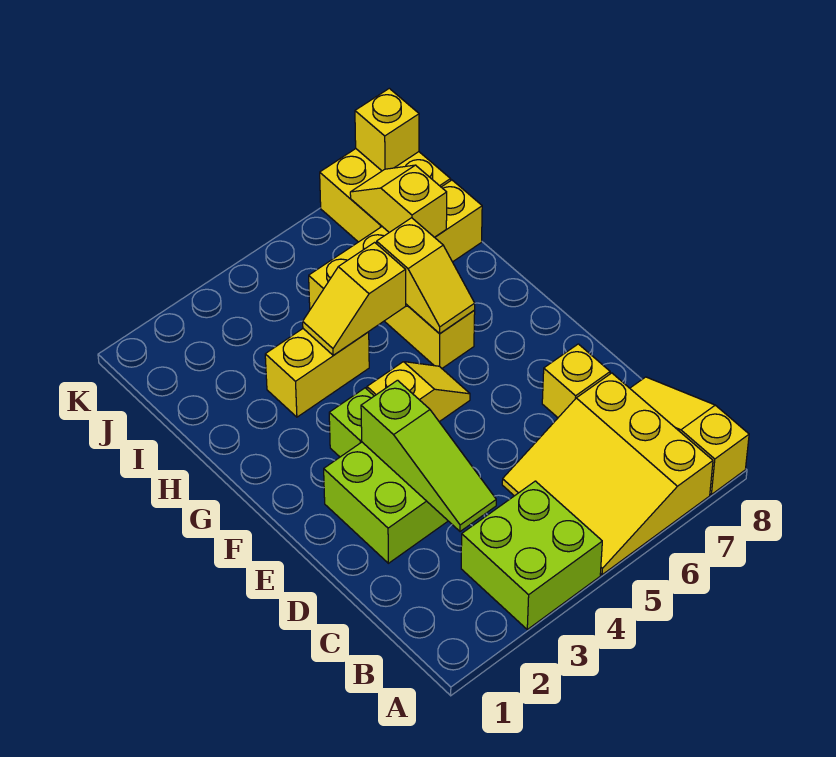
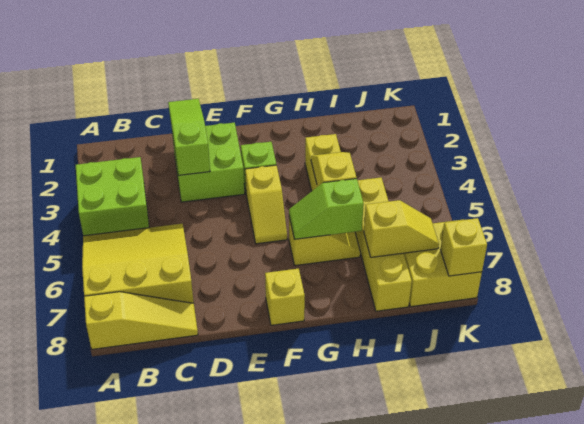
lime slope C3:E3 level 2 top E -> lime slope D1:D3 level 2 top 3
yellow brick D7 level 1 -> yellow brick F8 level 1
yellow slope G6:H6 level 2 top H -> lime slope G6:H6 level 2 top H

